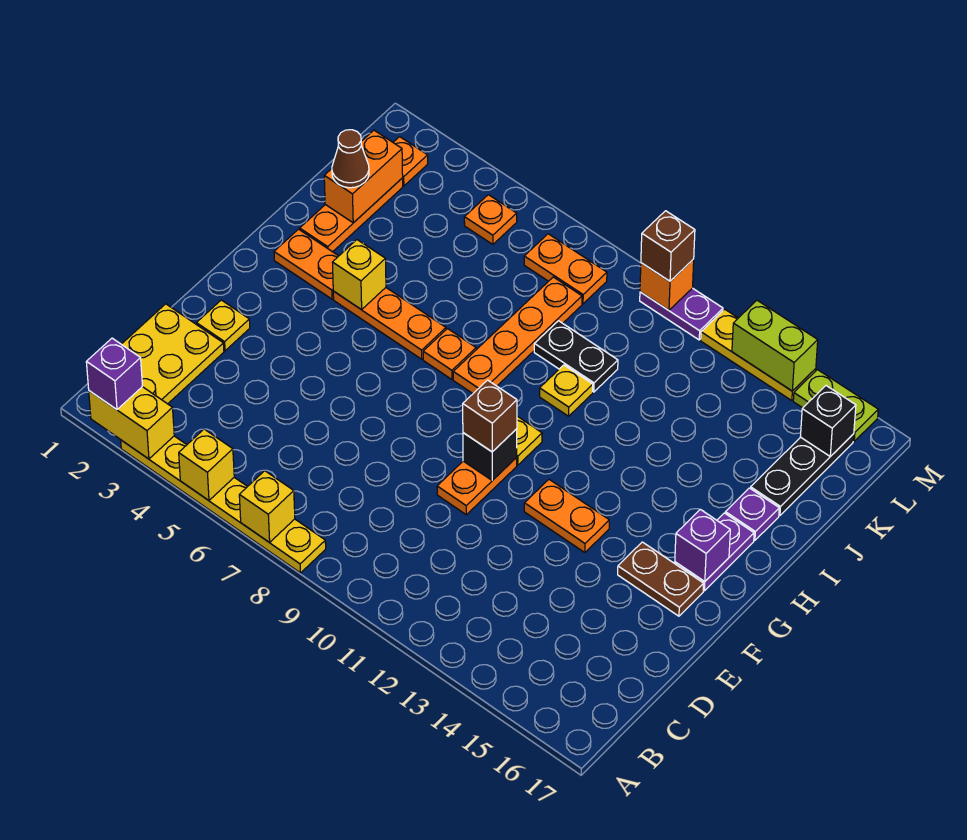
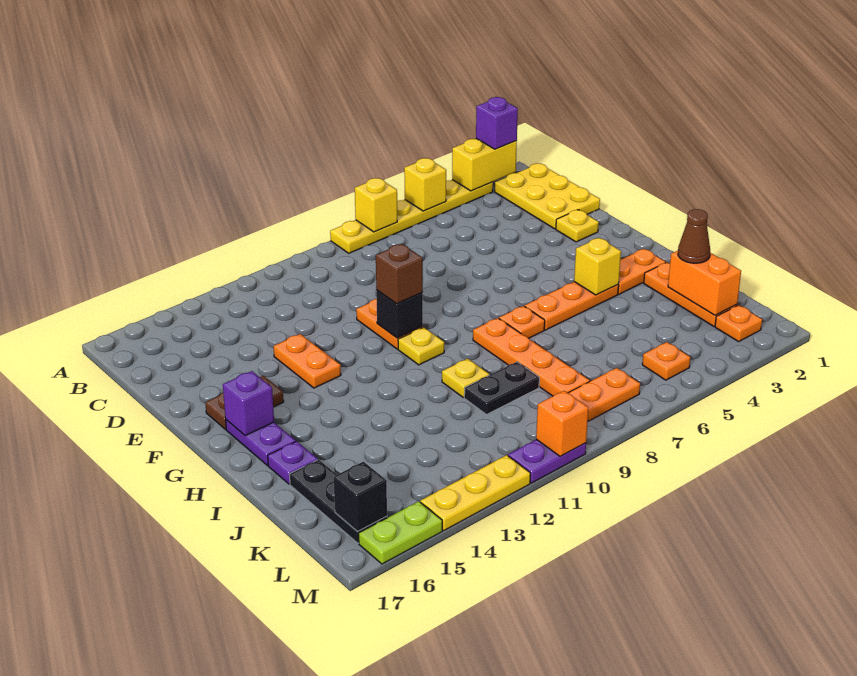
orange plate F12:F13 level 1 -> orange plate E13:F13 level 1
brown brick M10 level 3 -> none
lime brick M13:M14 level 2 -> none

